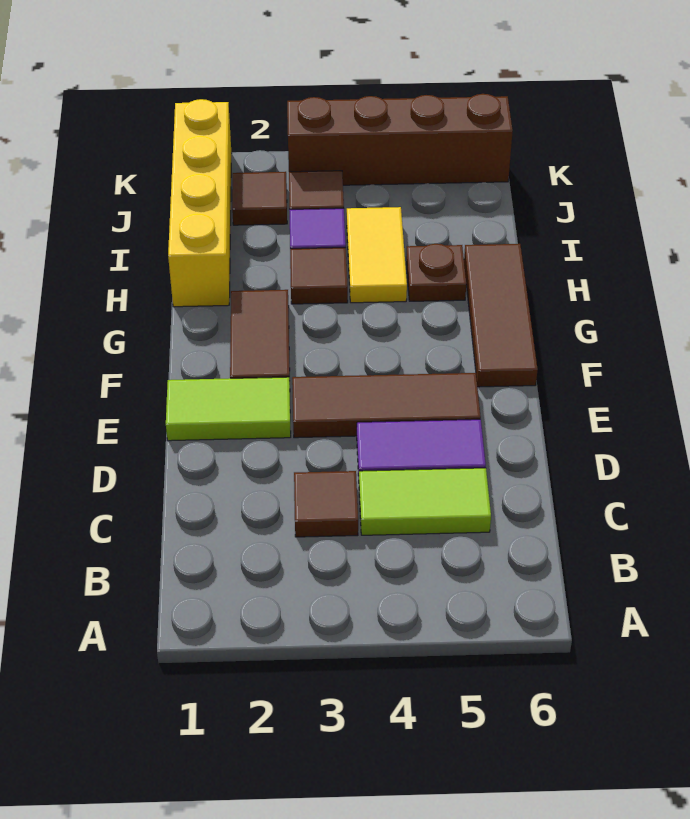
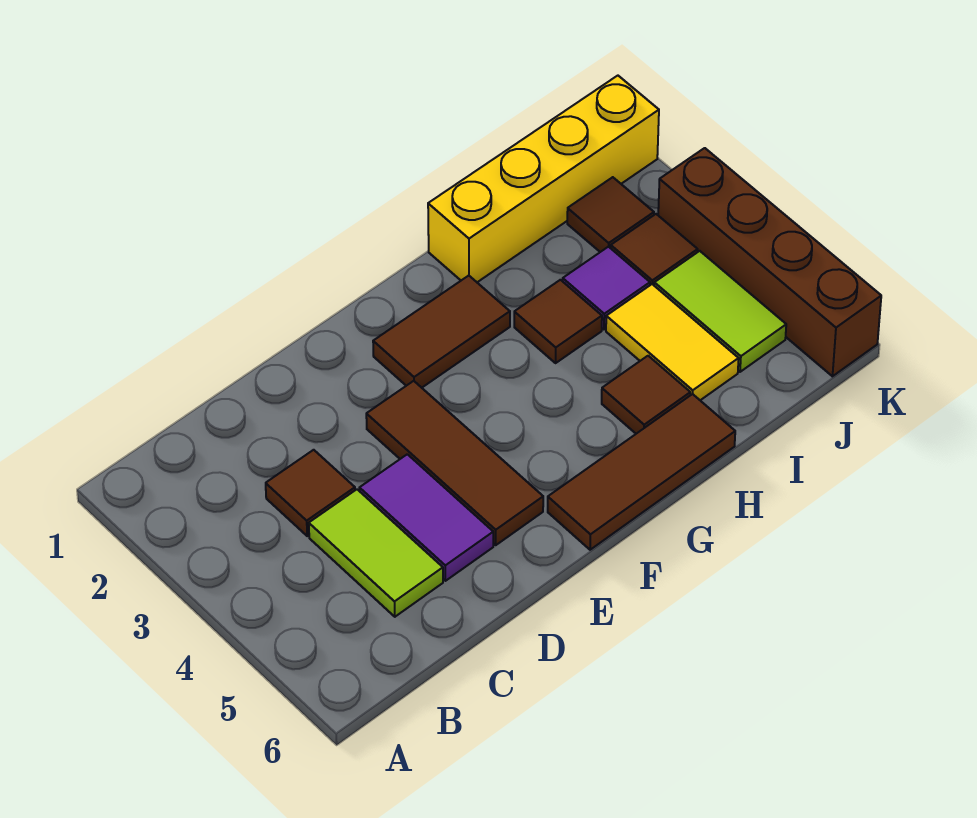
lime tile E1:E2 level 1 -> lime tile J4:J5 level 1
yellow tile H4:I4 level 1 -> yellow tile I4:I5 level 1
brown plate H5 level 1 -> brown tile H5 level 1

